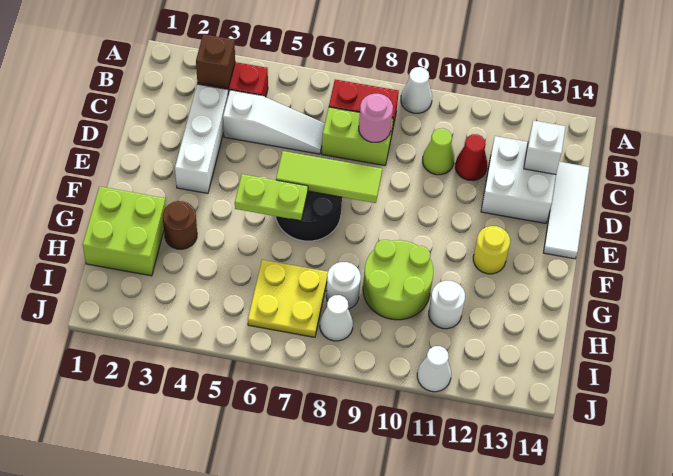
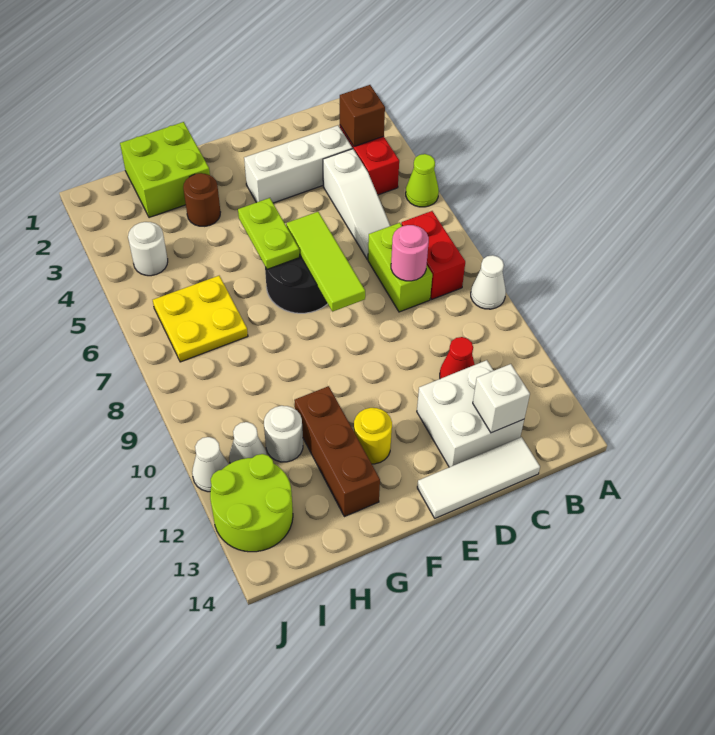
lime cone C10 level 1 -> lime cone A5 level 1
lime round brick G9:H10 level 1 -> lime round brick I12:J13 level 1
none -> brown brick G11:G13 level 1
white round brick H8 level 1 -> white round brick I4 level 1
white cone I8 level 1 -> white cone I11 level 1

